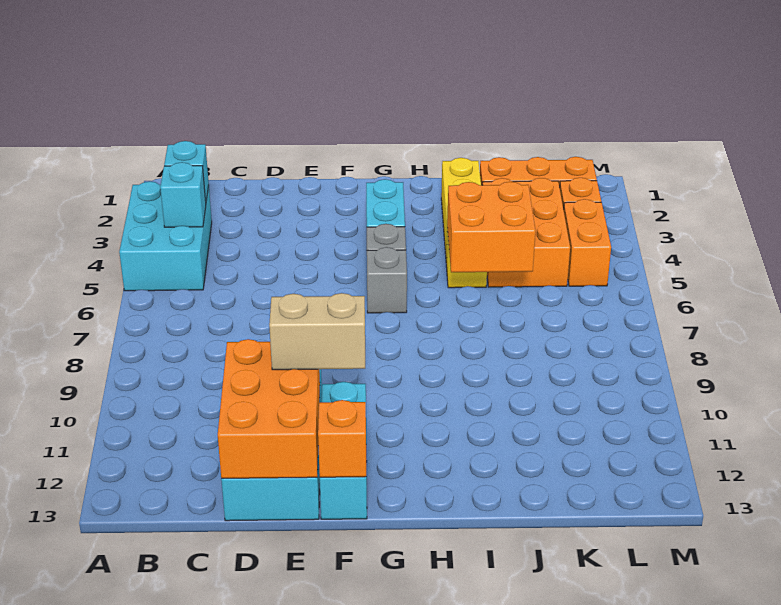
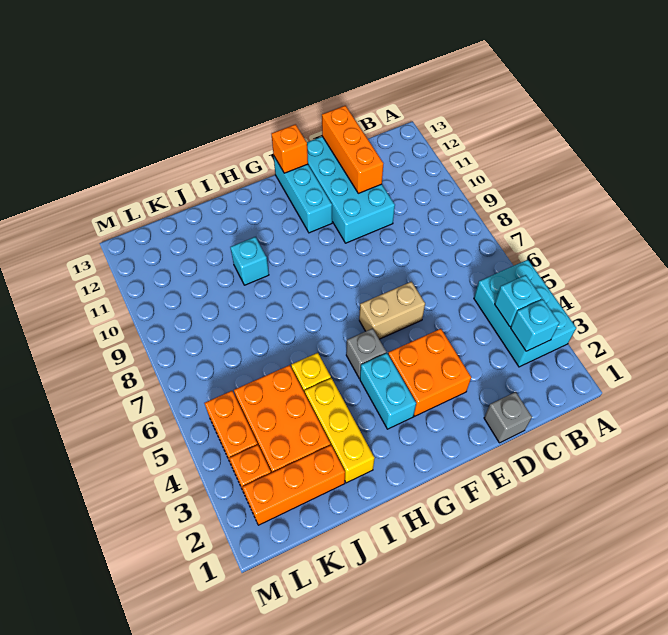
orange brick D11:E13 level 2 -> orange brick D11:D13 level 2
tan brick E11:F11 level 3 -> tan brick E6:F6 level 1
grey brick G6 level 1 -> grey brick D1 level 1
orange brick I5:J6 level 2 -> orange brick E3:F4 level 1
none -> cyan brick I10 level 1

